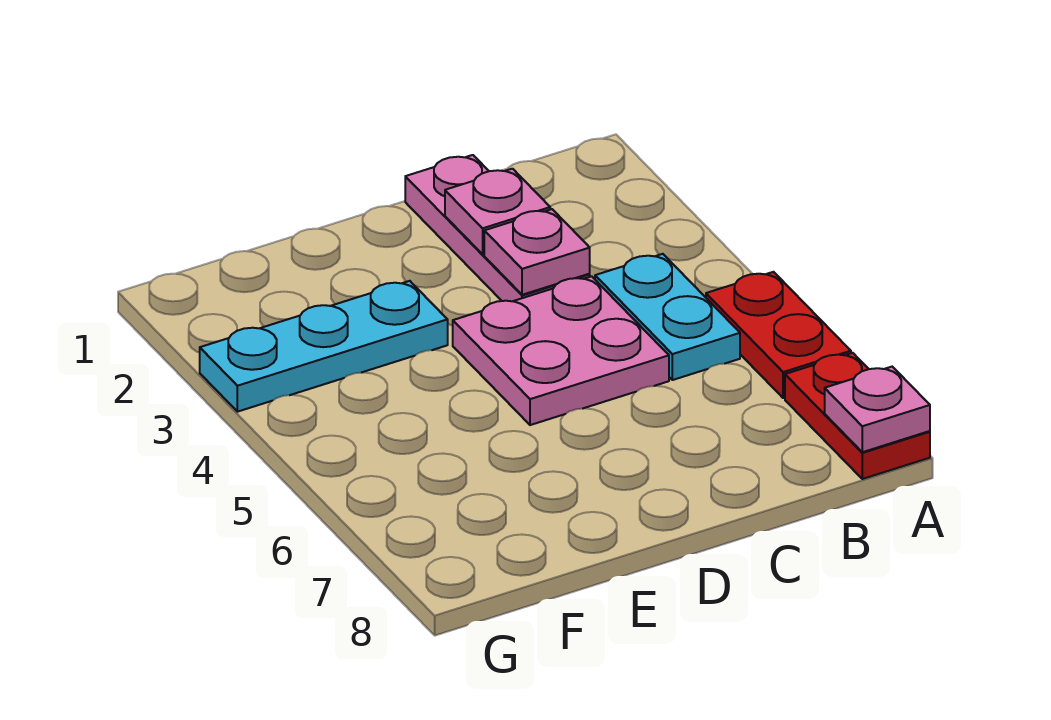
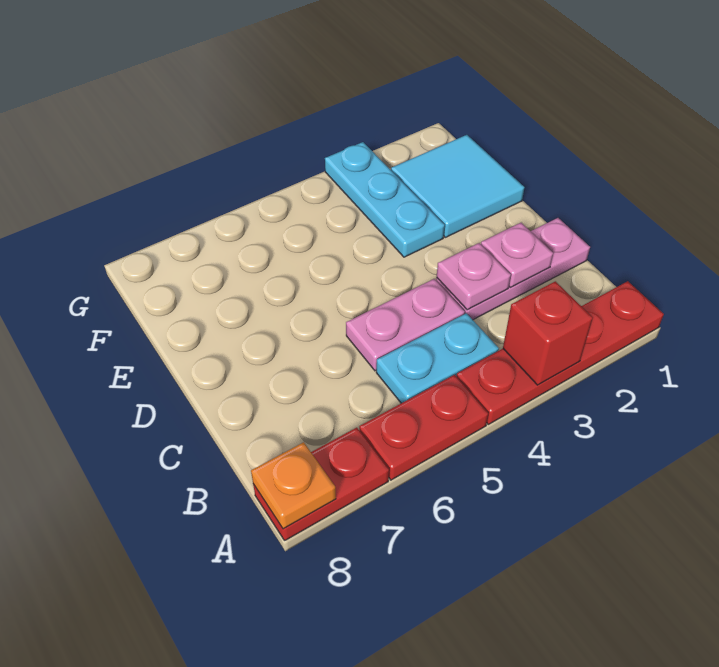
none -> red plate A1:A4 level 1
none -> red brick A3 level 2
pink plate A8 level 2 -> orange plate A8 level 2
pink plate C4:D5 level 1 -> pink plate C4:C5 level 1
none -> cyan tile E1:F2 level 1

